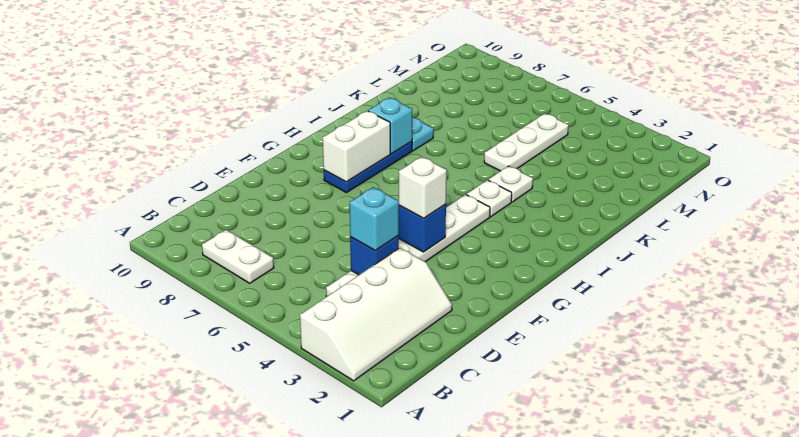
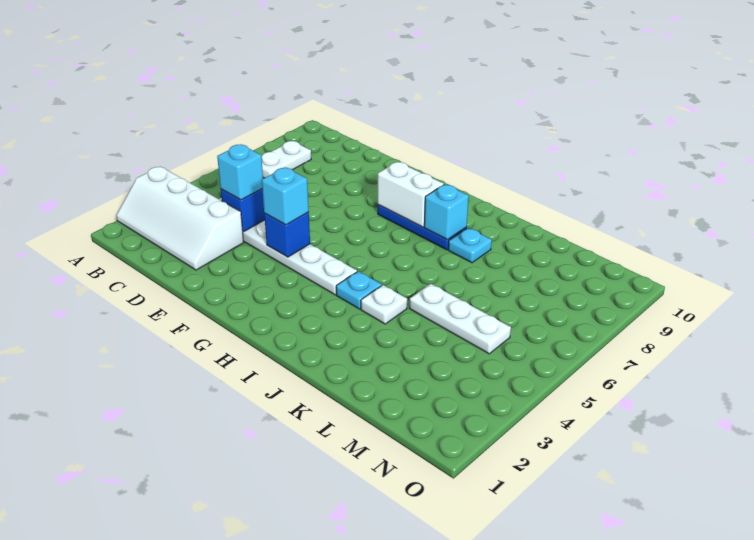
white brick F4 level 3 -> cyan brick F4 level 3
white plate I4 level 1 -> cyan plate I4 level 1

